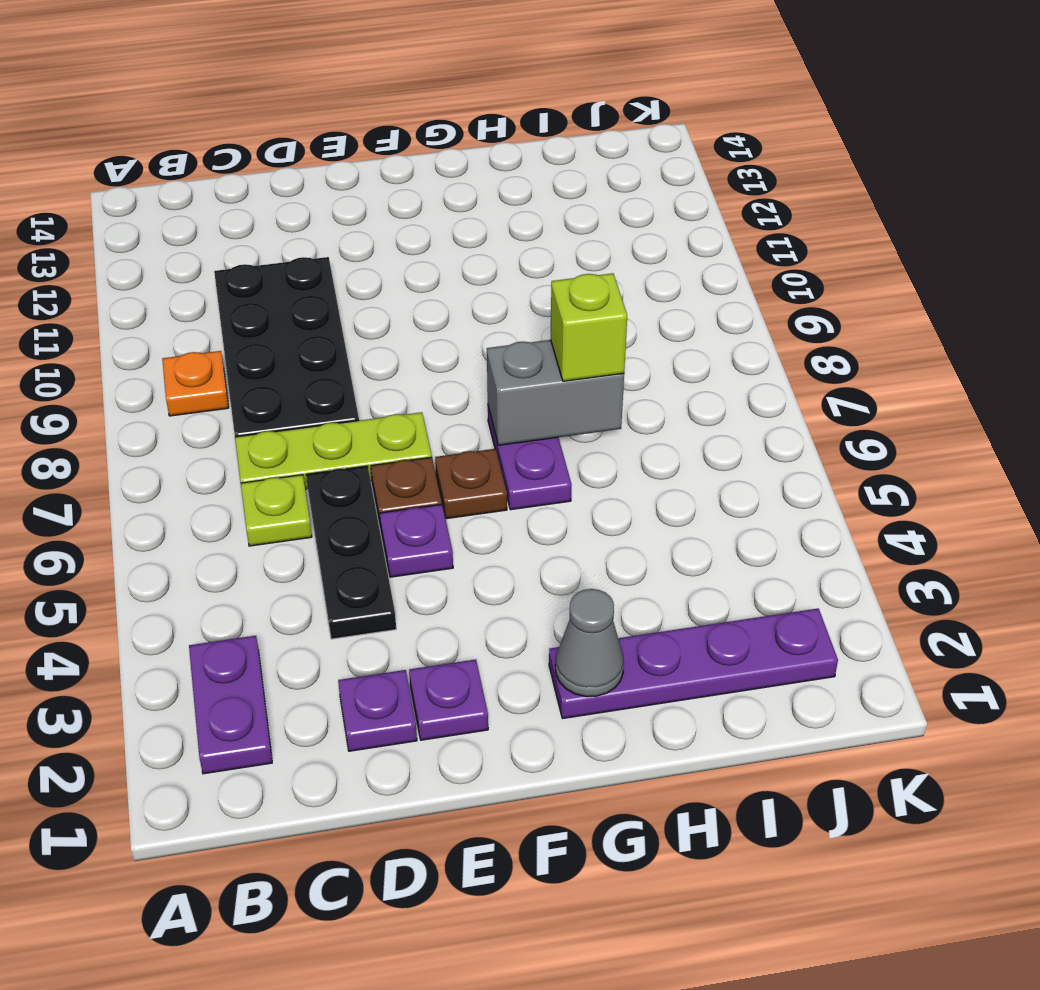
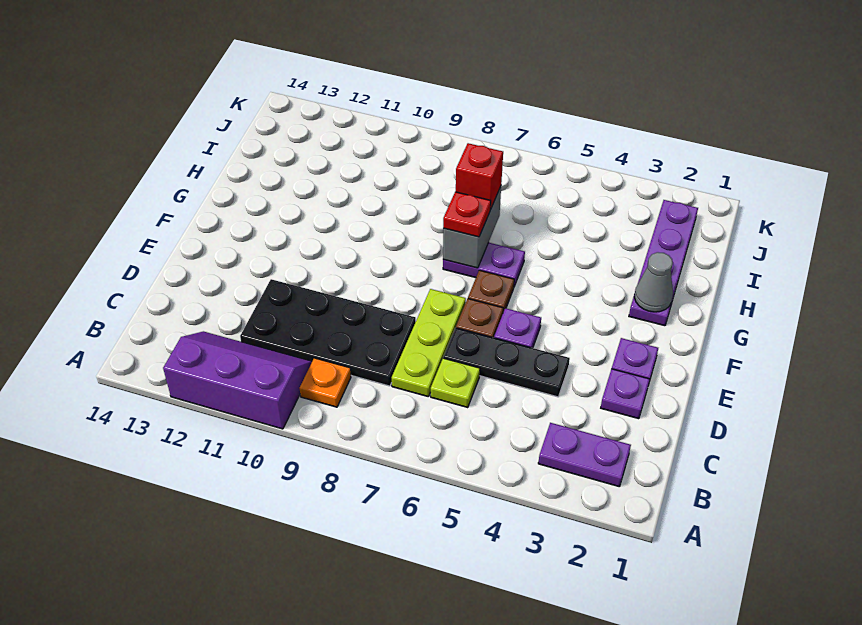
none -> purple slope A10:B12 level 1 top A
none -> red plate G7 level 3
lime brick H7 level 3 -> red brick H7 level 3

